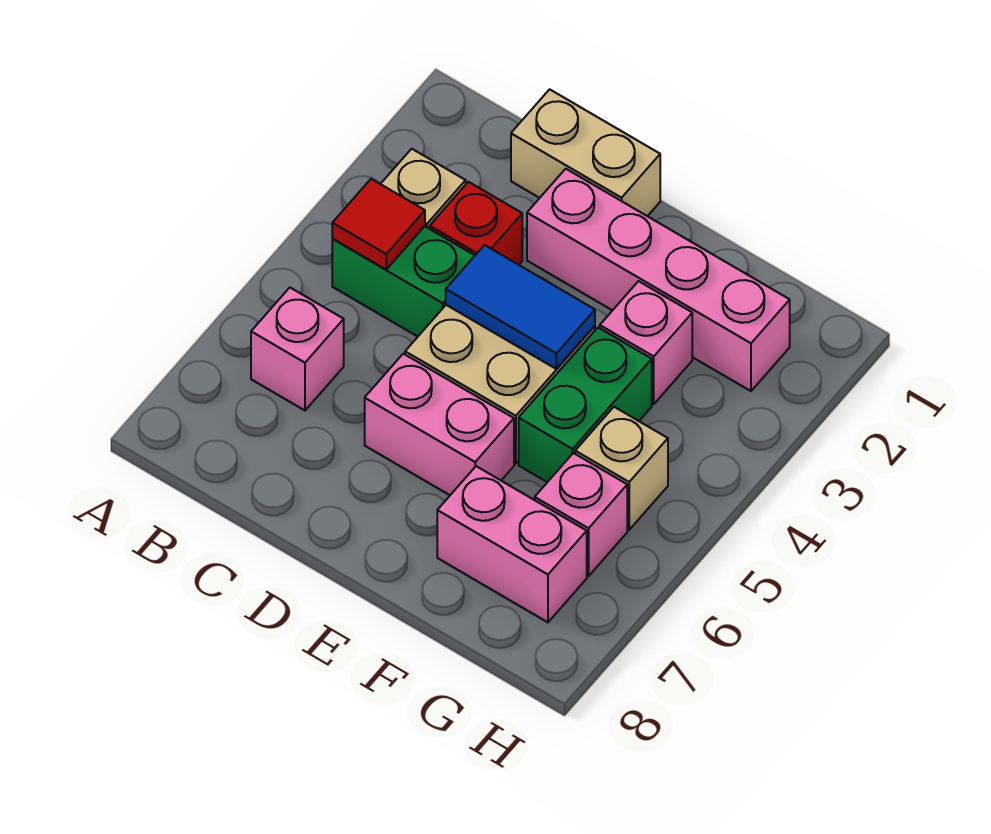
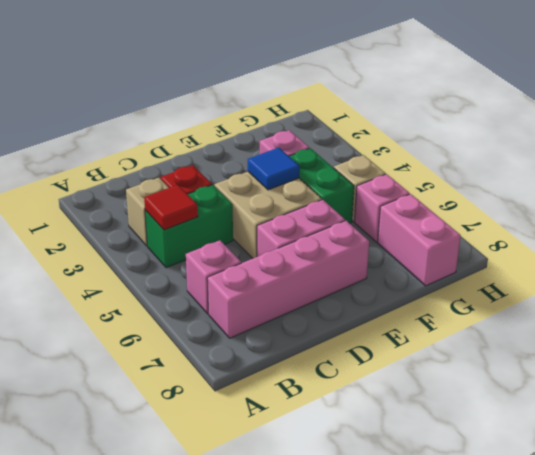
tan brick C1:D1 level 1 -> none
pink brick D2:G2 level 1 -> pink brick B7:E7 level 1
blue tile D4:E4 level 2 -> blue tile E4 level 2
pink brick F7:G7 level 1 -> pink brick G7:G8 level 1

